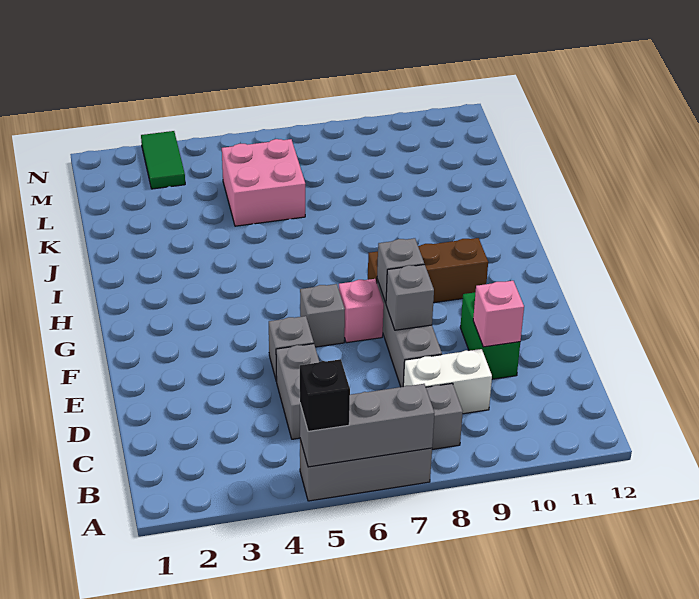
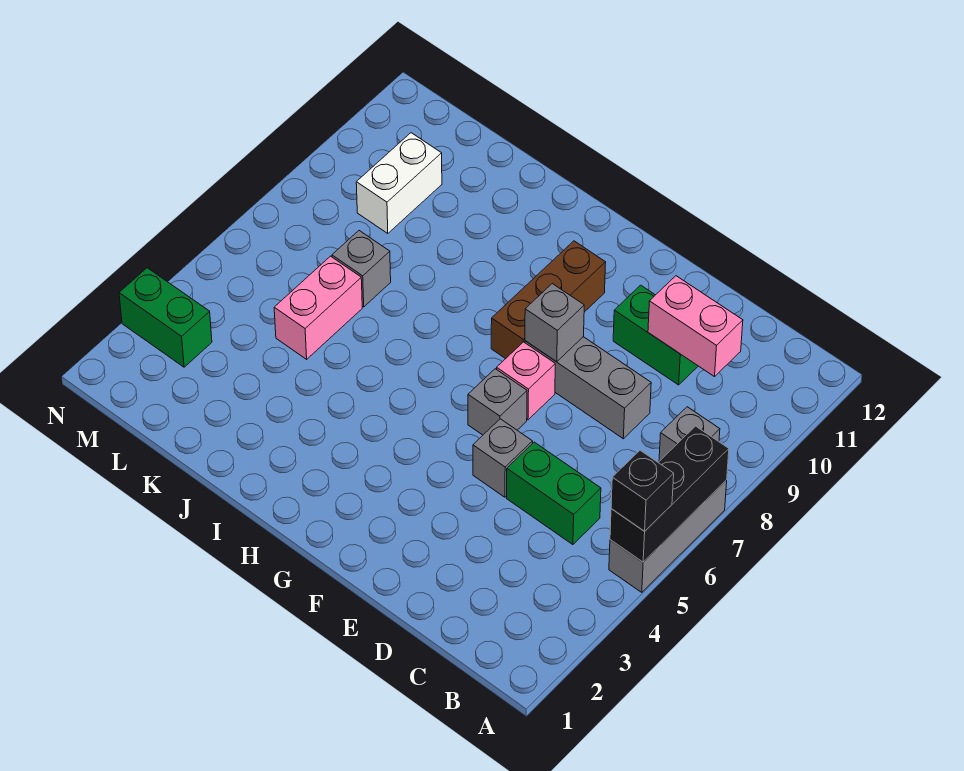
grey brick A5:A7 level 2 -> black brick A5:A7 level 2
grey brick C5:D5 level 1 -> green brick C5:D5 level 1
white brick C8:C9 level 1 -> white brick L9:L10 level 1
pink brick D10 level 2 -> pink brick C10:D10 level 2
grey brick E8 level 2 -> grey brick K7 level 1
pink brick K5:L6 level 1 -> pink brick K5:K6 level 1
green tile M3:N3 level 1 -> green brick M3:N3 level 1

